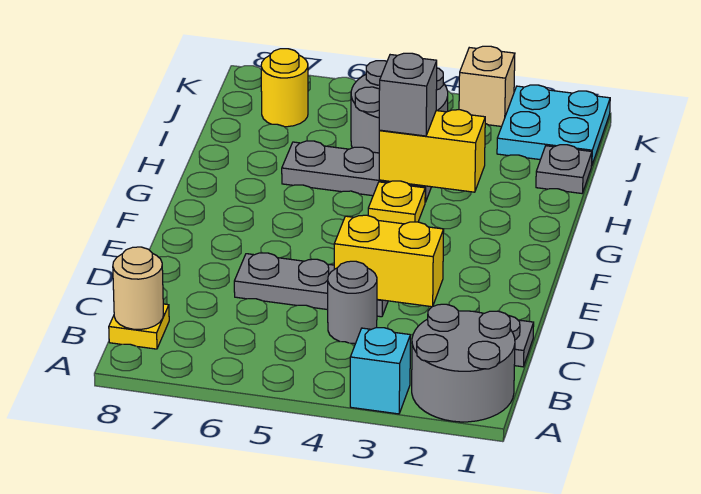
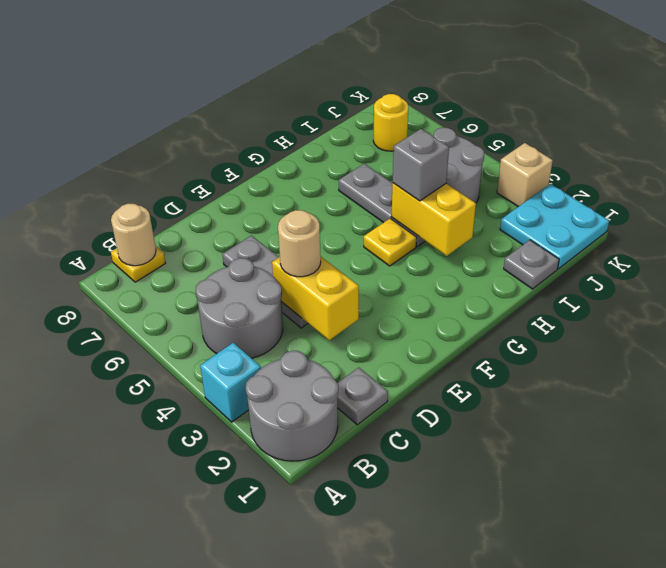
grey round brick C4 level 1 -> grey round brick B4:C5 level 1
none -> tan round brick D4 level 3

